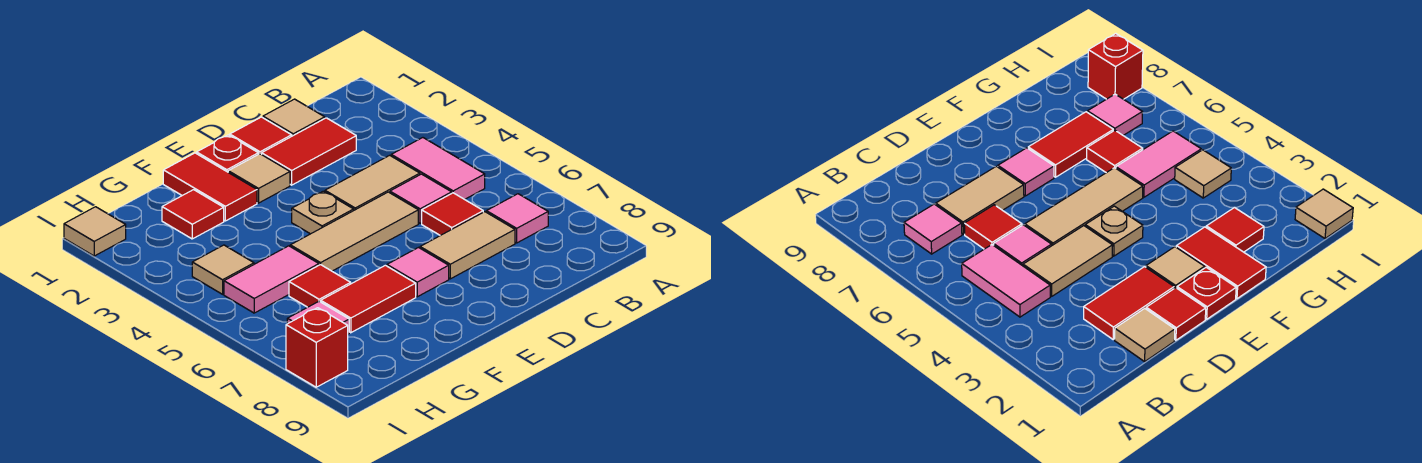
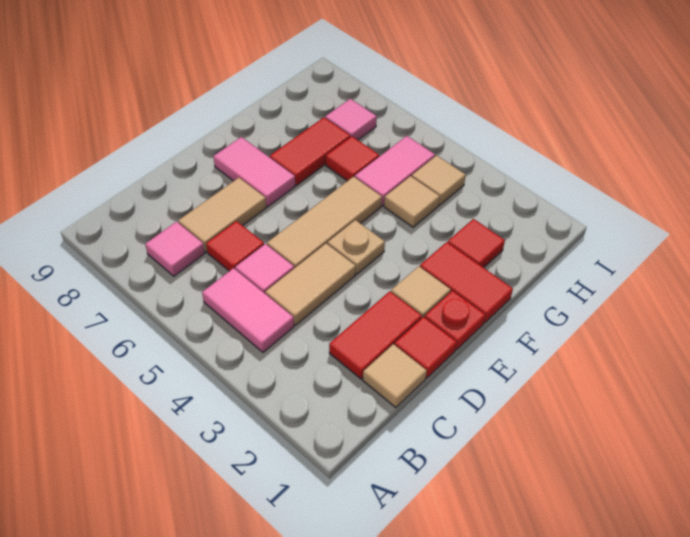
pink tile E7 level 1 -> pink tile E7:E8 level 1
tan tile I1 level 1 -> tan tile G4 level 1
red brick I8 level 1 -> none

